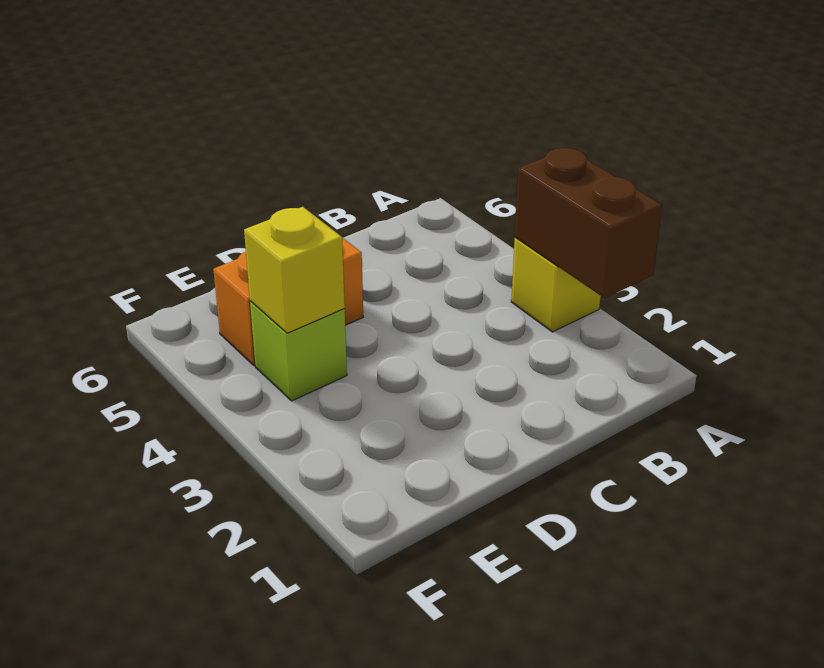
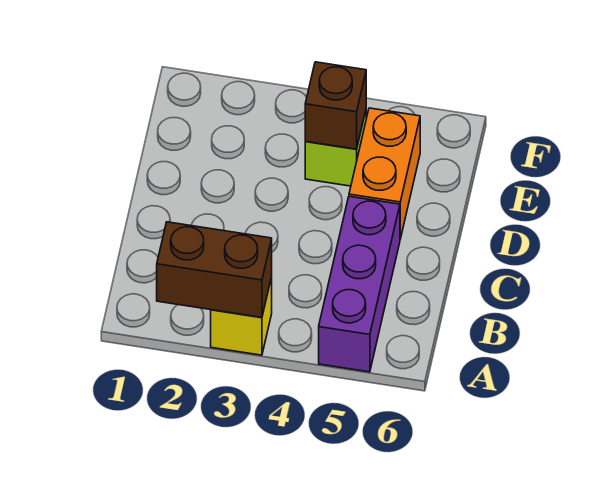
none -> purple brick A5:C5 level 1
yellow brick E4 level 2 -> brown brick E4 level 2

